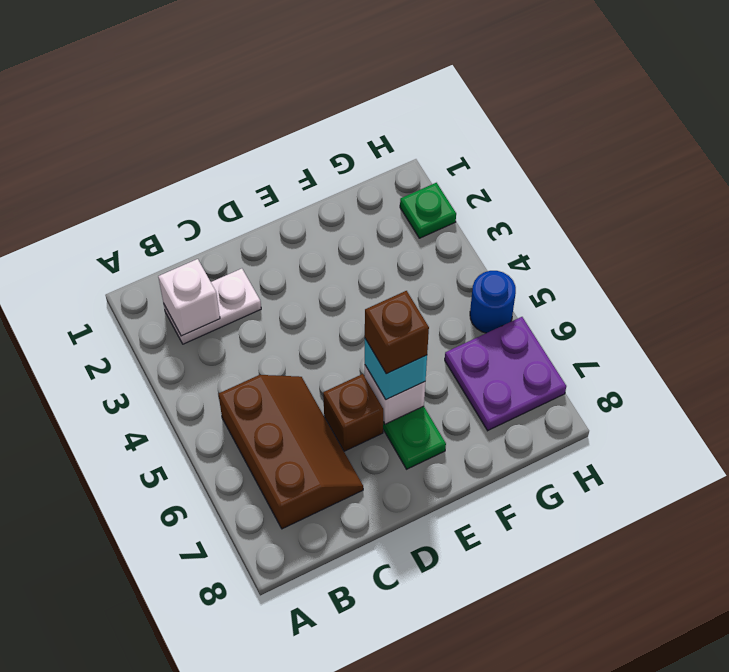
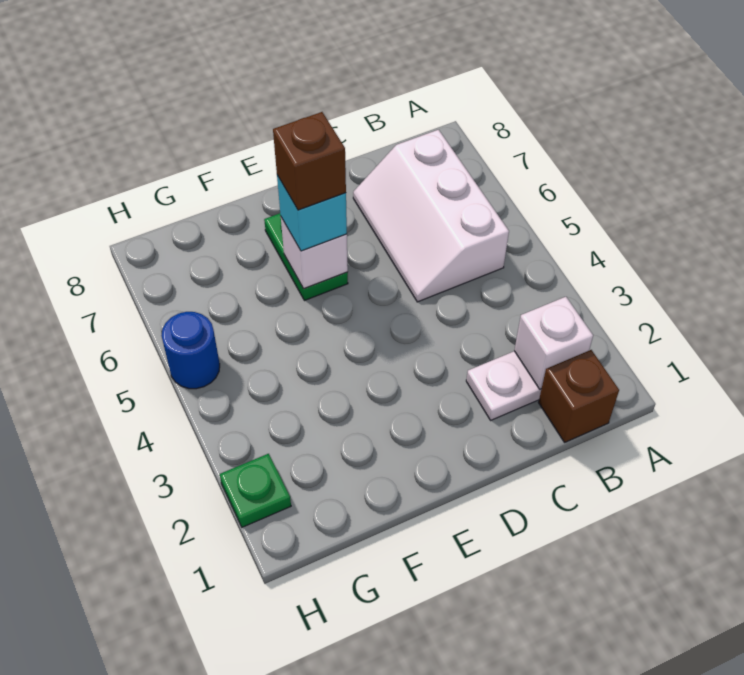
brown slope B5:C7 level 1 top B -> white slope B5:C7 level 1 top B
brown brick D6 level 1 -> brown brick B1 level 1
purple plate G6:H7 level 1 -> none

